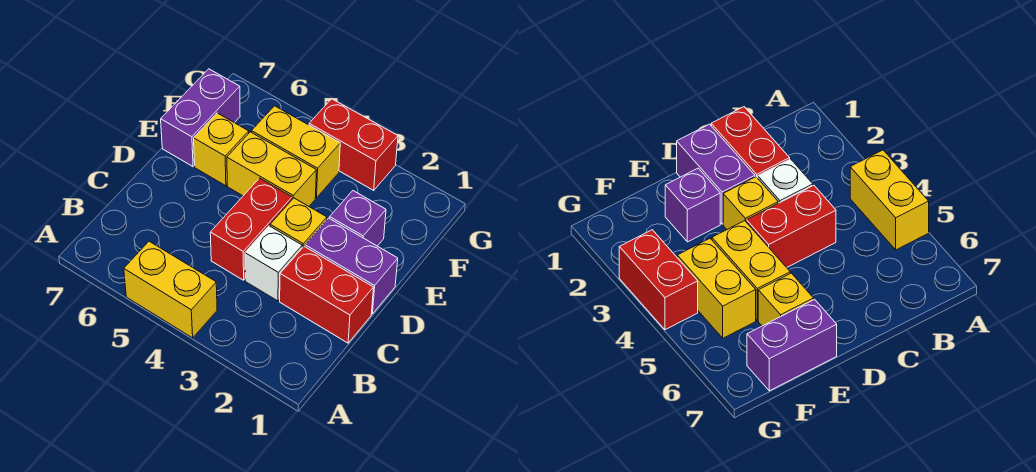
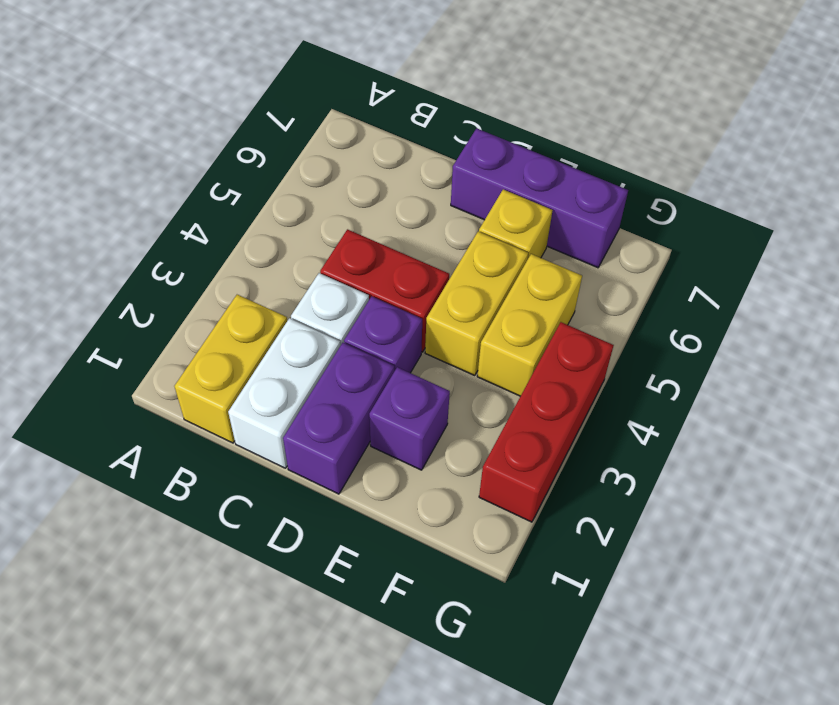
yellow brick A4:A5 level 1 -> yellow brick B1:B2 level 1
red brick C1:C2 level 1 -> white brick C1:C2 level 1
yellow brick D3 level 1 -> purple brick D3 level 1
purple brick E7:F7 level 1 -> purple brick D7:F7 level 1
red brick G3:G4 level 1 -> red brick G2:G4 level 1

